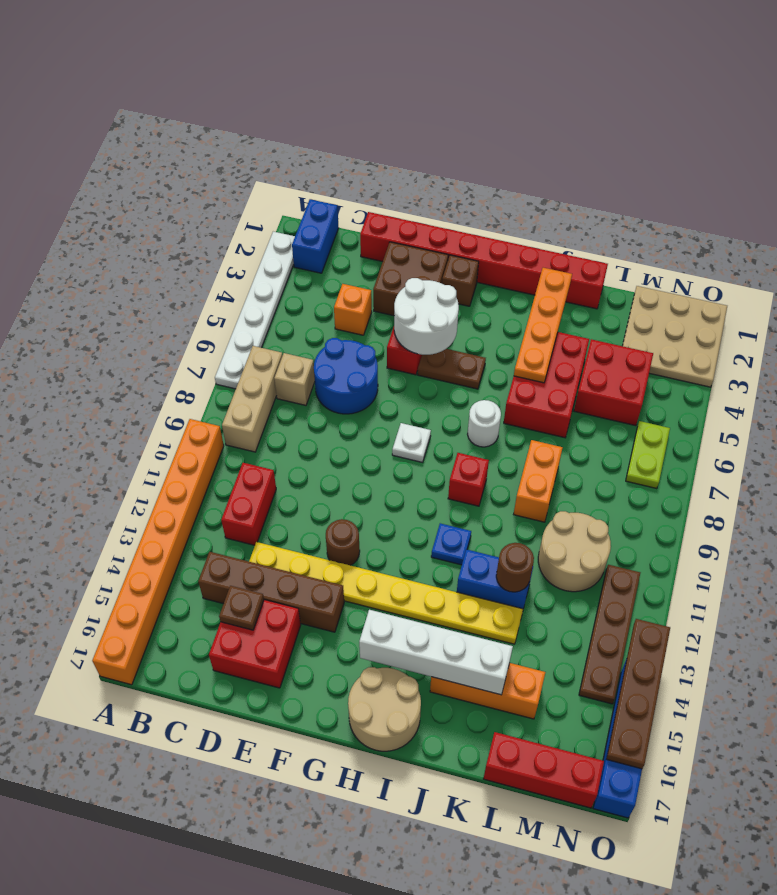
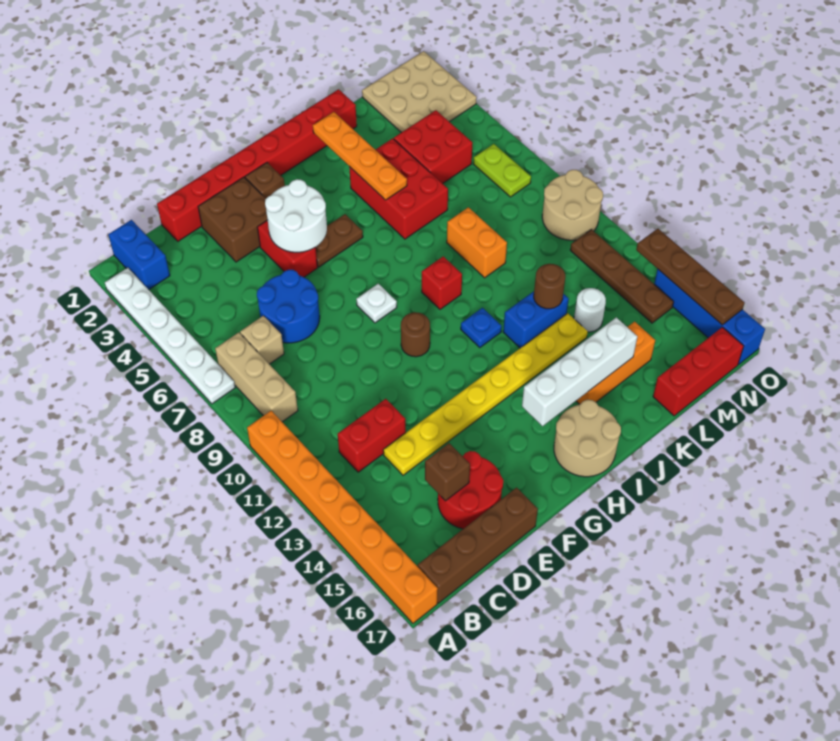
red brick C11:C12 level 1 -> red brick C12:D12 level 1
brown brick C14:F14 level 1 -> brown brick B17:E17 level 1
orange brick D4 level 1 -> none
red brick D15:E16 level 1 -> red round brick D15:E16 level 1
brown plate D15 level 2 -> brown brick D15 level 2
brown round brick F12 level 1 -> brown round brick G10 level 1
white round brick I7 level 1 -> white round brick L13 level 1
tan round brick L10:M11 level 1 -> tan round brick N9:O10 level 1

